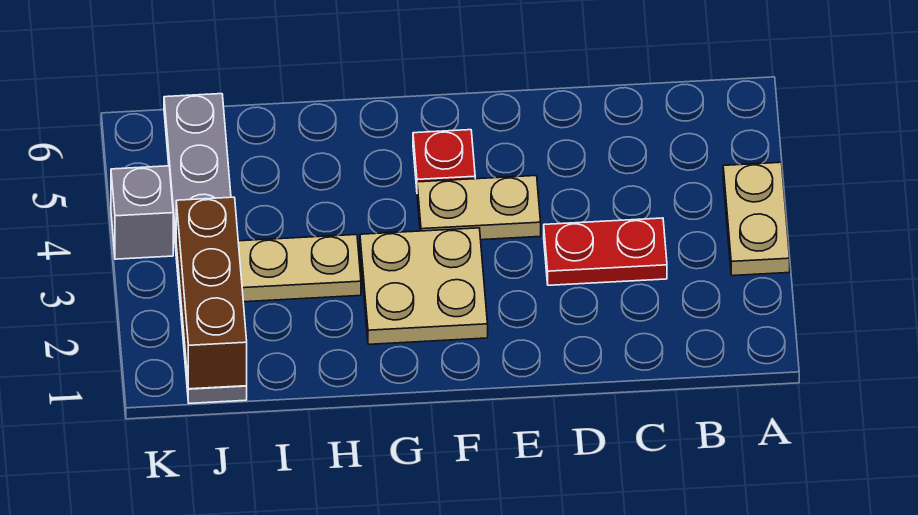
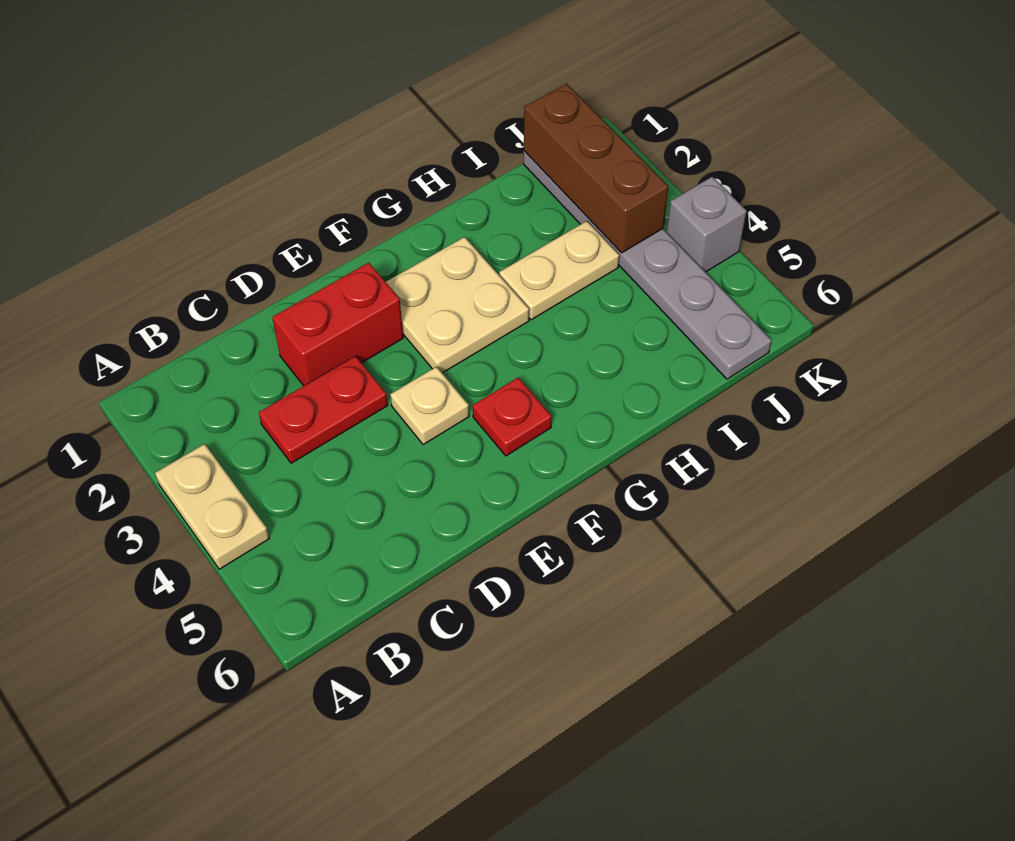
none -> red brick D2:E2 level 1
tan plate E4:F4 level 1 -> tan plate E4 level 1

